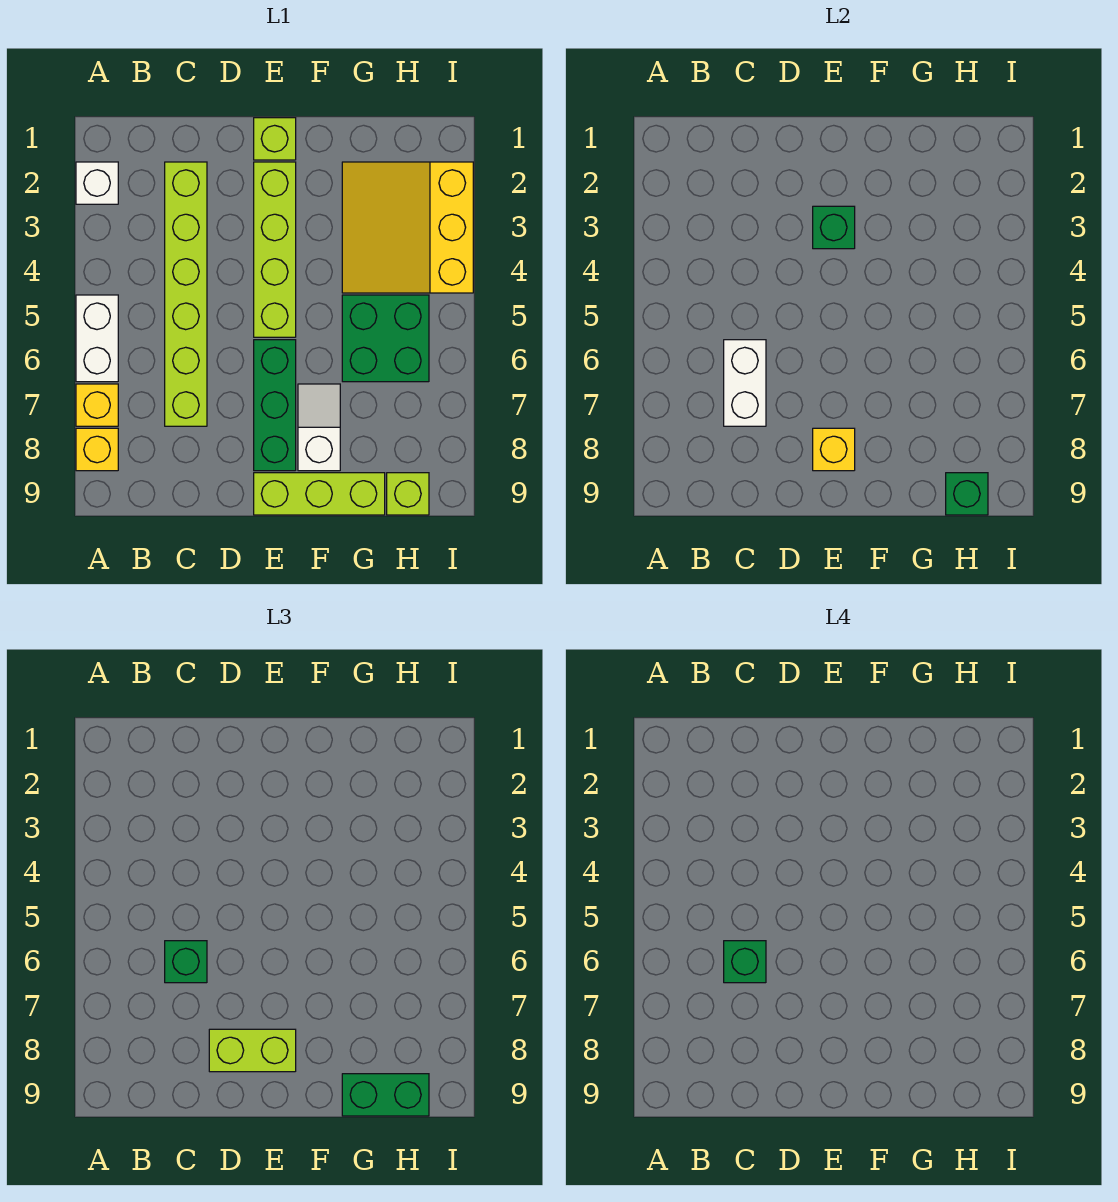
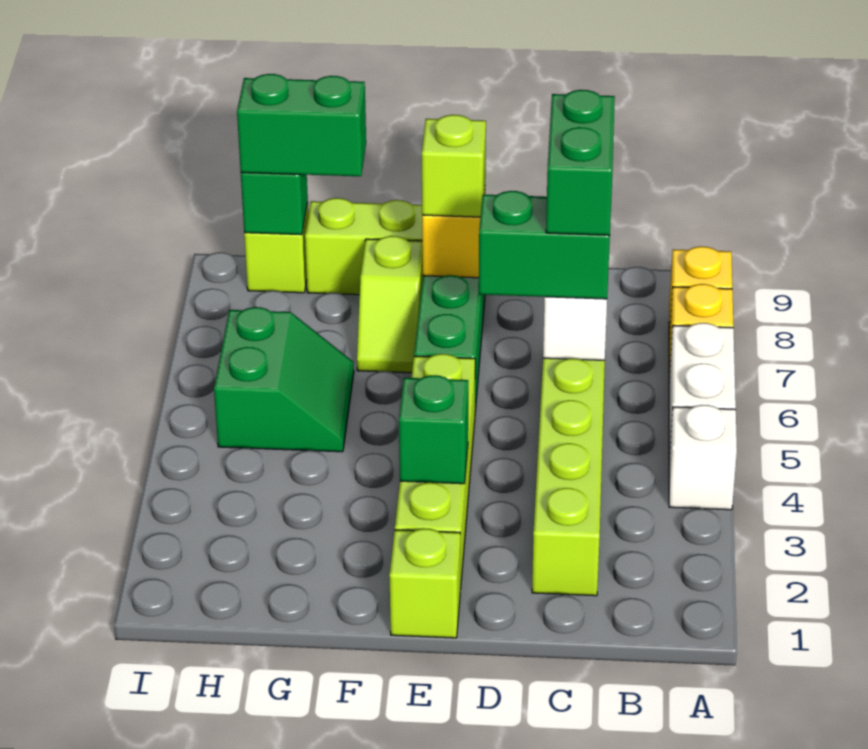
white brick A2 level 1 -> white brick A4 level 1
green brick C6 level 3 -> green brick C6:D6 level 3
green brick C6 level 4 -> green brick C6:C7 level 4
lime brick D8:E8 level 3 -> lime brick E8 level 3
white slope F7:F8 level 1 top 8 -> lime slope F7:F8 level 1 top 8
yellow slope G2:I4 level 1 top I -> none
green brick G5:H6 level 1 -> green slope G5:H6 level 1 top H

